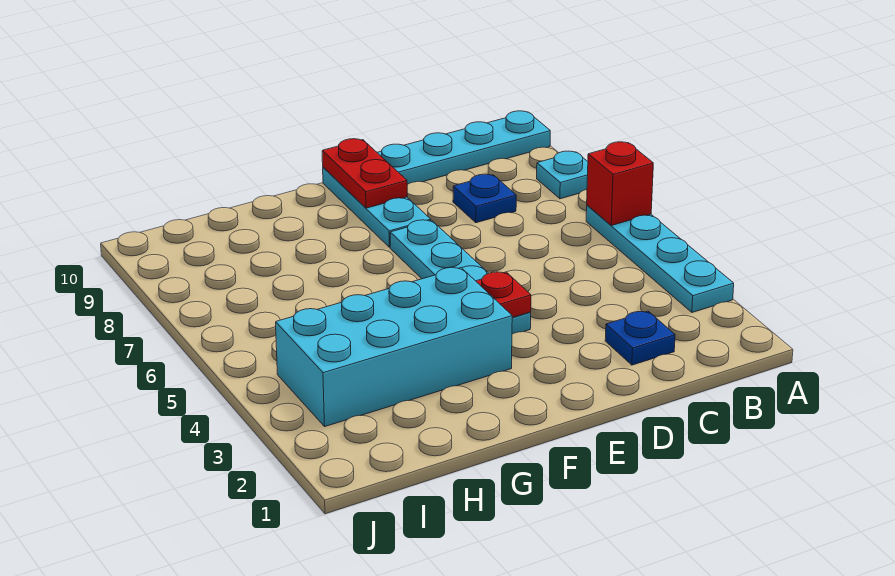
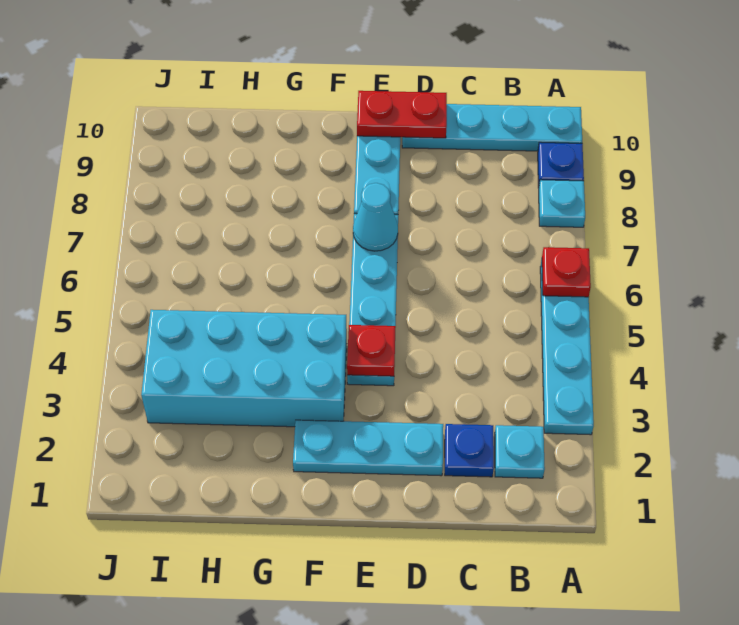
red brick A6 level 2 -> red plate A6 level 2
none -> cyan plate B2 level 1
blue plate C8 level 1 -> blue plate A9 level 1
none -> cyan plate D2:F2 level 1
none -> cyan cone E7 level 2
red plate E9:E10 level 2 -> red plate D10:E10 level 2

